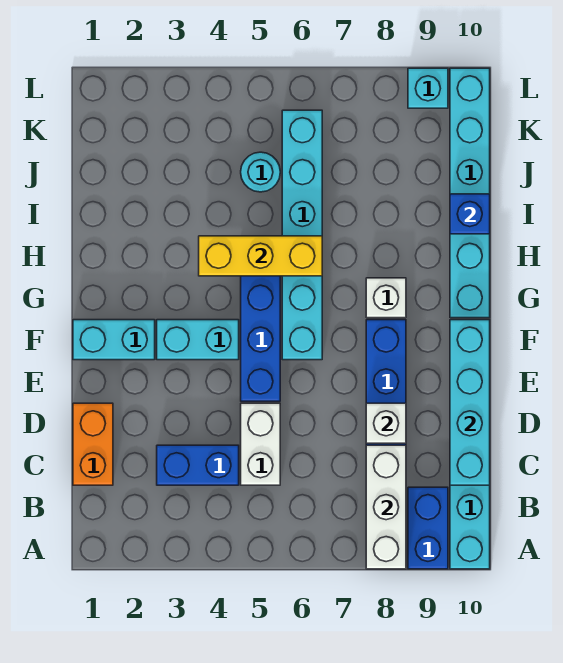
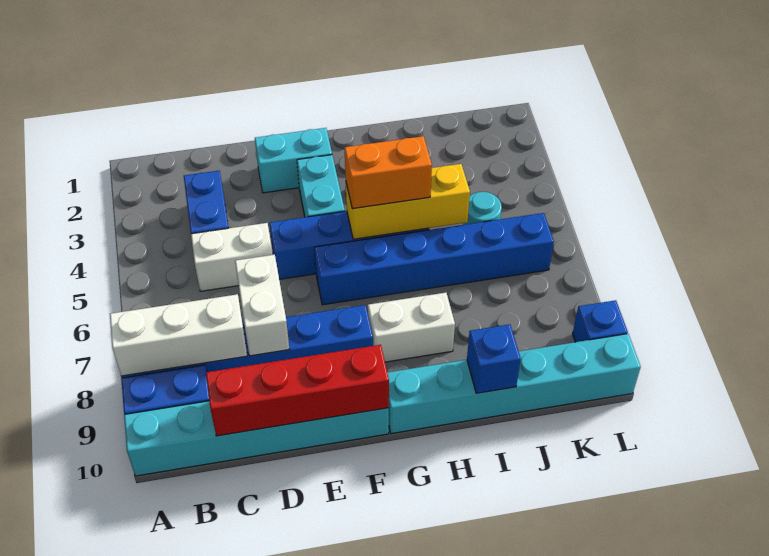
orange brick C1:D1 level 1 -> orange brick G5:H5 level 3
cyan brick C10:F10 level 2 -> red brick C10:F10 level 2
white brick D8 level 2 -> white brick D7:D8 level 2
cyan brick F1:F2 level 1 -> cyan brick E2:F2 level 1
cyan brick F6:K6 level 1 -> blue brick F6:K6 level 1
white brick G8 level 1 -> white brick G8:H8 level 1
yellow brick H4:H6 level 2 -> yellow brick G5:I5 level 2
cyan brick L9 level 1 -> blue brick L9 level 1

